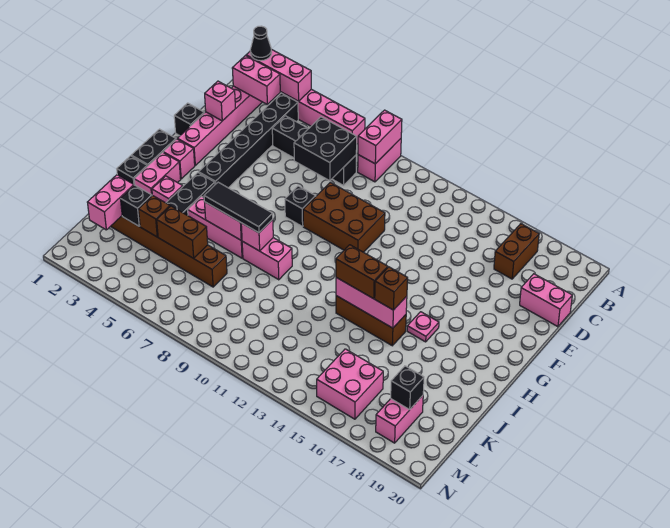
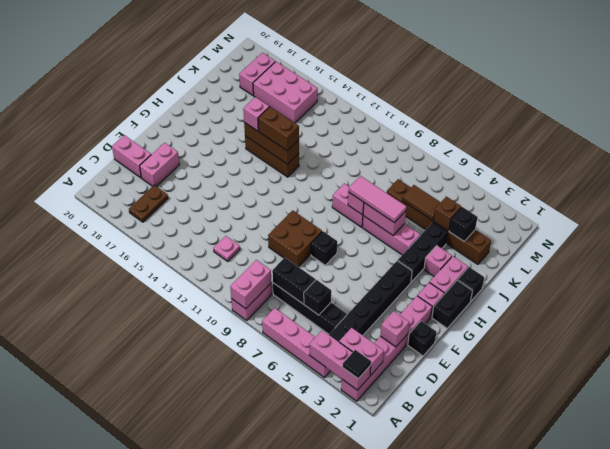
black cone A2 level 3 -> black tile A2 level 3
brown brick B17:C17 level 1 -> brown plate B17:C17 level 1
black brick C7:D8 level 2 -> black brick C7:C8 level 2
brown brick E9:F11 level 1 -> brown brick E9:F10 level 1
pink plate H16 level 1 -> pink plate C12 level 1
black tile I6:I8 level 3 -> pink tile I6:I8 level 3
pink brick I13:I15 level 2 -> brown brick I13:I15 level 2
brown brick I15 level 3 -> pink brick I15 level 3
pink brick K2:L2 level 2 -> pink brick D18:E18 level 1
brown brick K5:K6 level 2 -> brown tile K5:K6 level 2
pink brick L15:M16 level 1 -> pink brick L15:M17 level 1
black brick L18 level 2 -> black brick C6 level 2

